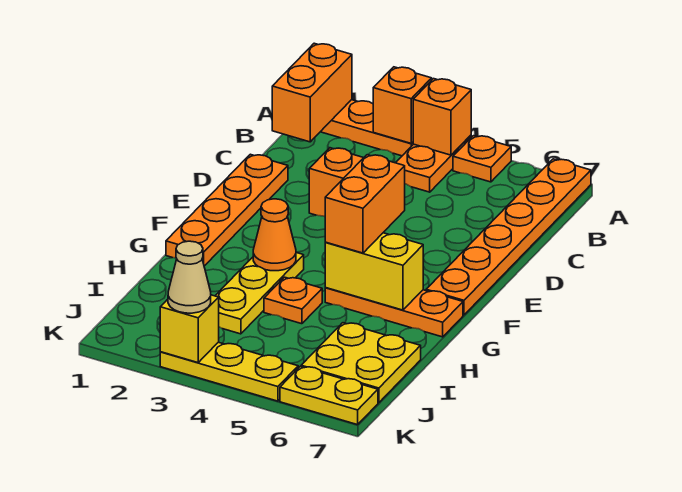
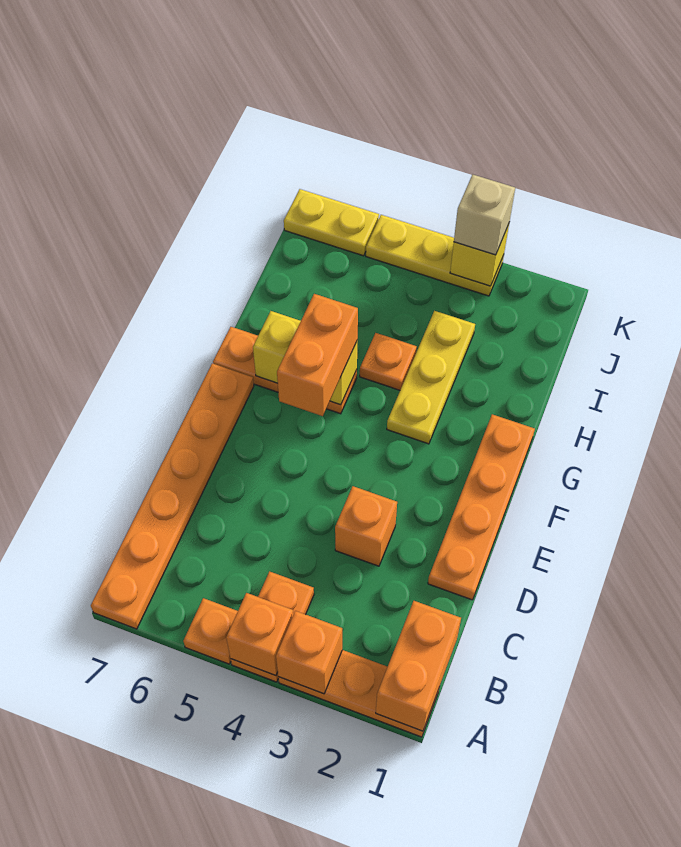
orange cone G3 level 2 -> none
yellow plate I6:J7 level 1 -> none
tan cone K3 level 3 -> tan brick K3 level 3

